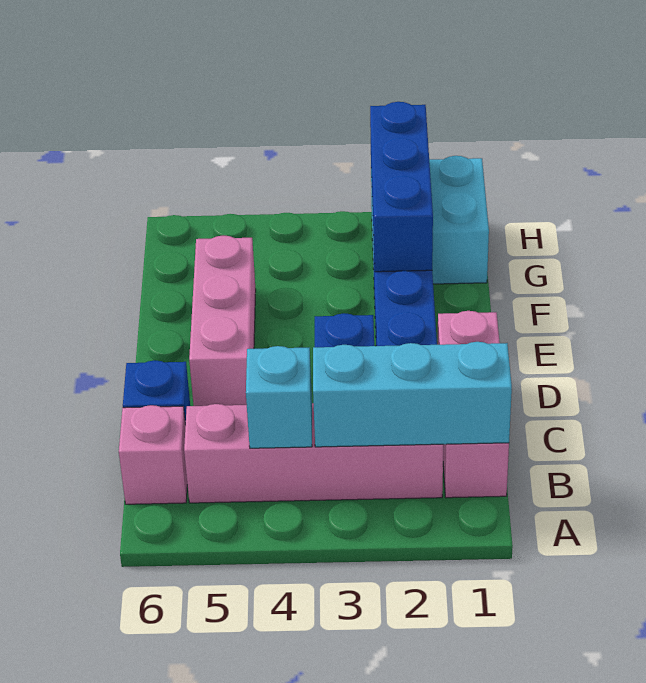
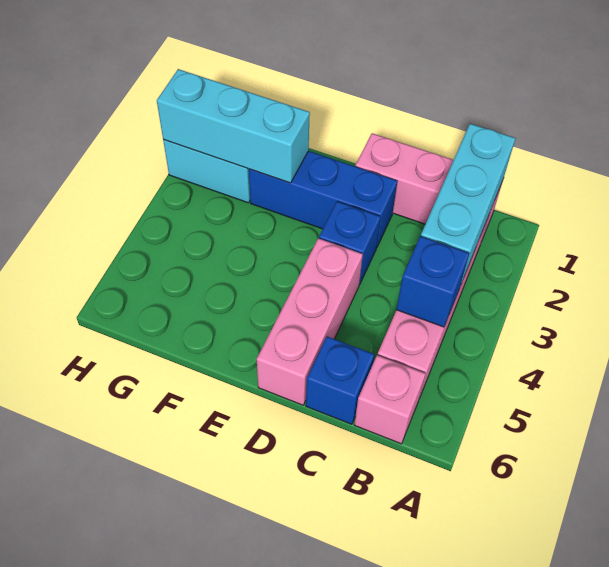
cyan brick B4 level 2 -> blue brick B4 level 2
pink brick D5:F5 level 1 -> pink brick D4:D6 level 1
blue brick F2:H2 level 2 -> cyan brick F2:H2 level 2

